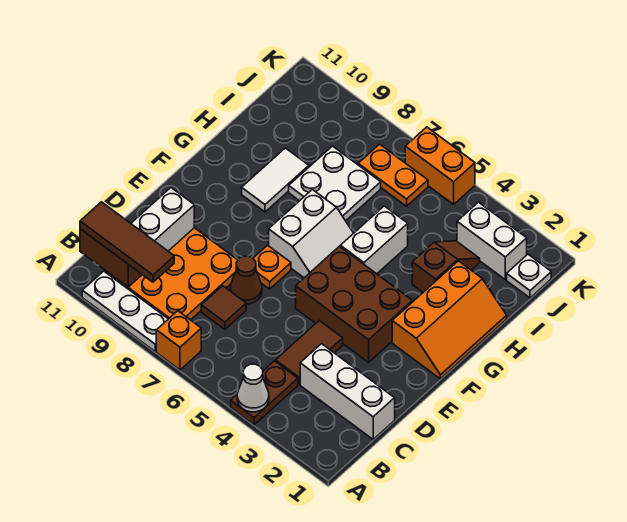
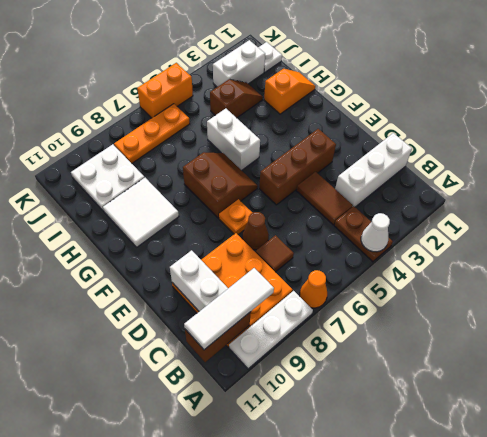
orange brick A7 level 1 -> orange cone A7 level 1
brown tile B9:B11 level 3 -> white tile B9:B11 level 3
brown brick E3:F5 level 1 -> brown brick E3:E5 level 1
orange slope F1:H2 level 1 top 2 -> orange slope H1:H2 level 1 top 2
white slope F6:G7 level 1 top 7 -> brown slope F6:G7 level 1 top 7
white tile G9:H9 level 1 -> white tile G9:H10 level 1
brown slope H3:I3 level 1 top H -> brown slope I3:I4 level 1 top 4
white plate H7:I8 level 1 -> white plate I9:J10 level 1
orange plate J6:J7 level 1 -> orange plate J6:J8 level 1

